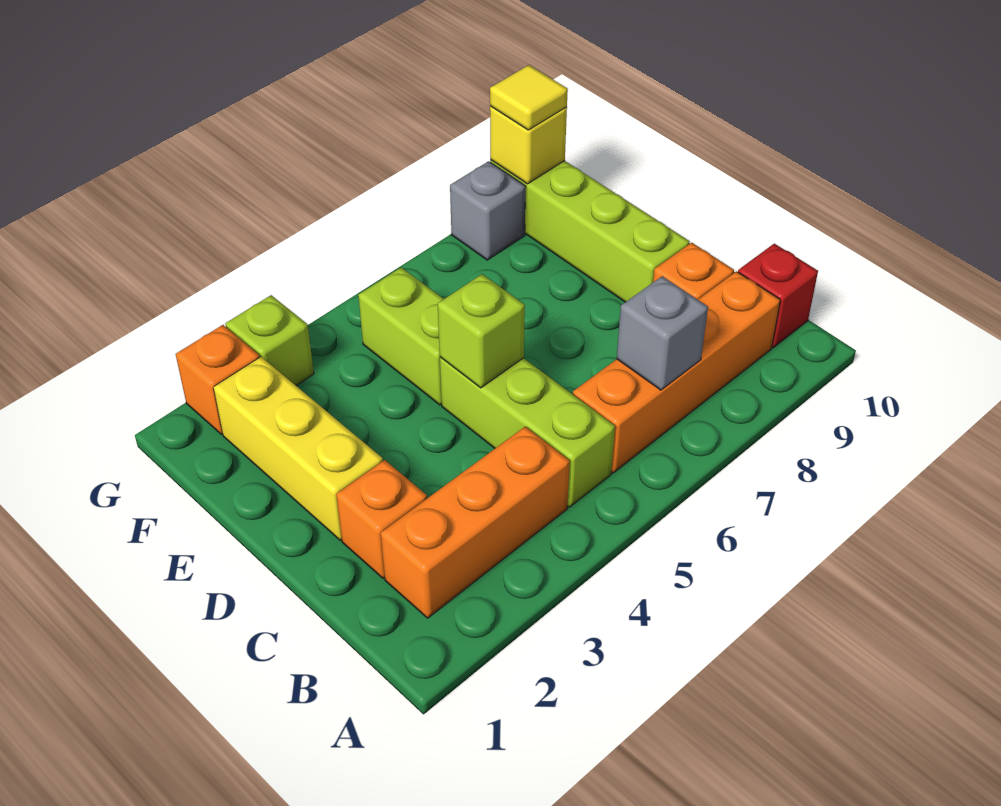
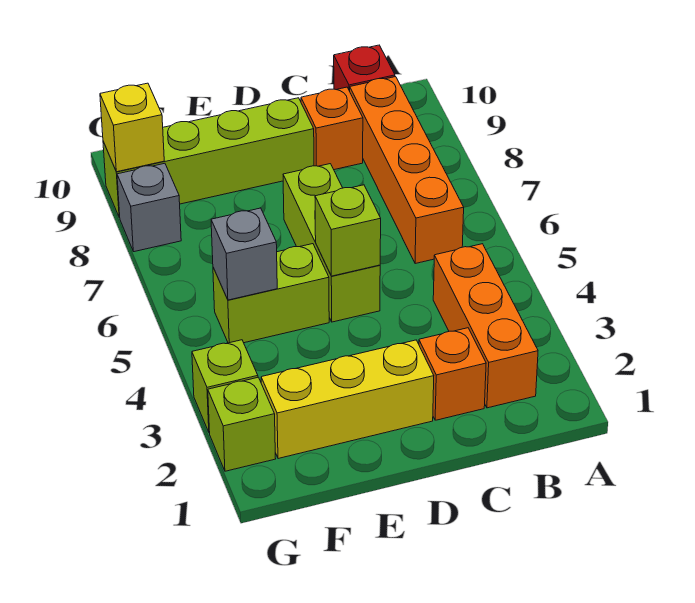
lime brick B5:D5 level 1 -> lime brick D5:D7 level 1
grey brick B7 level 2 -> grey brick F5 level 2
orange brick G2 level 1 -> lime brick G2 level 1
yellow tile G9 level 3 -> none

